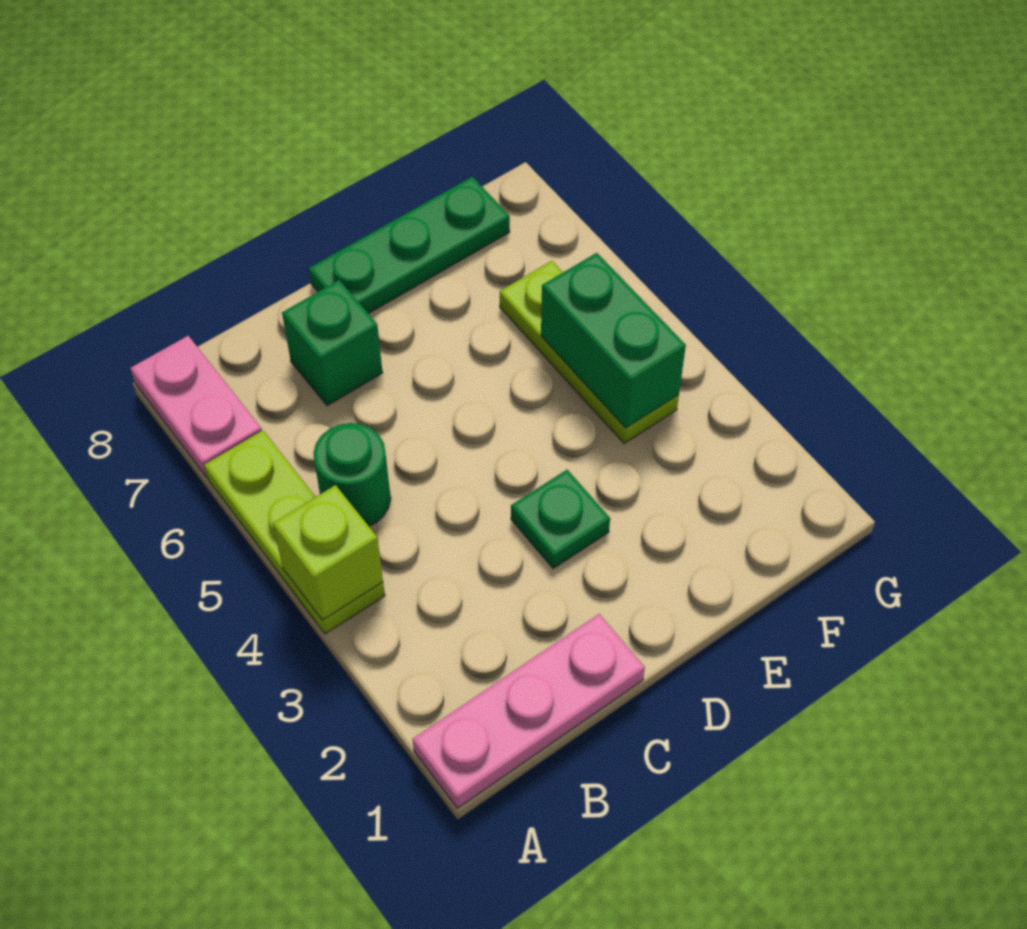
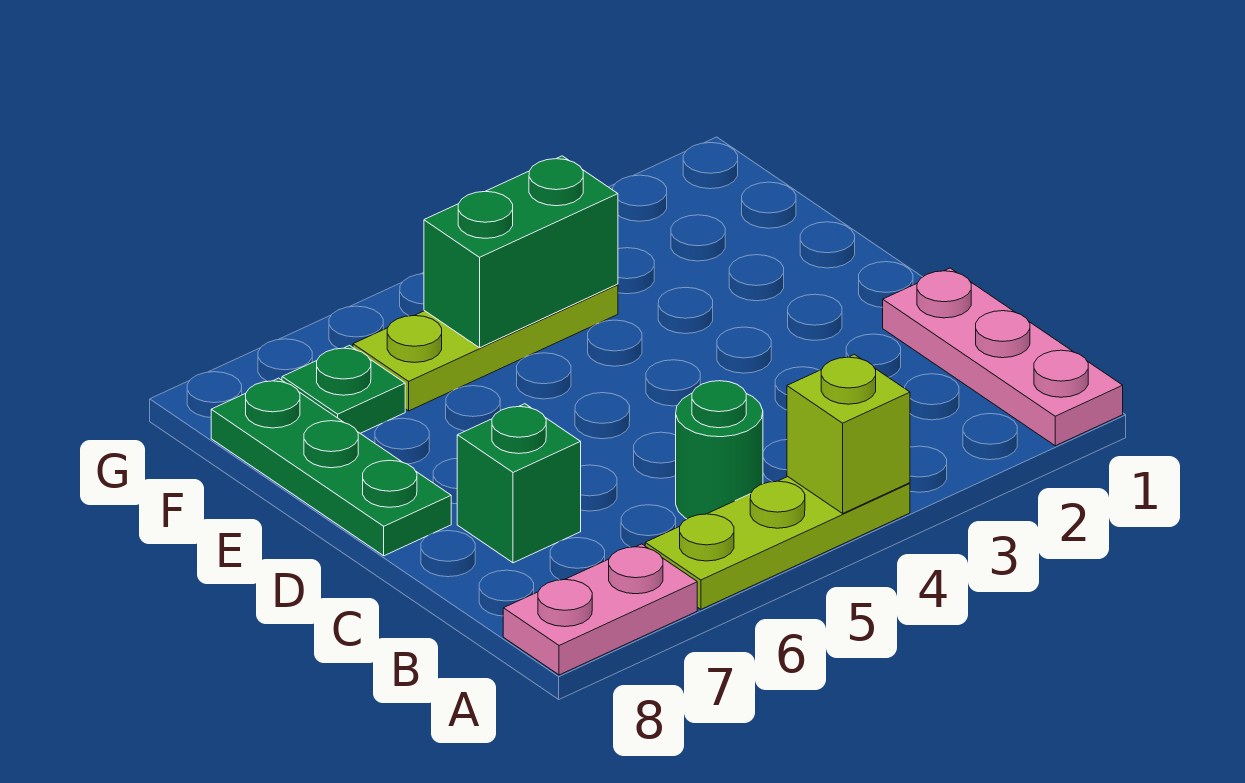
green plate D3 level 1 -> green plate F7 level 1

